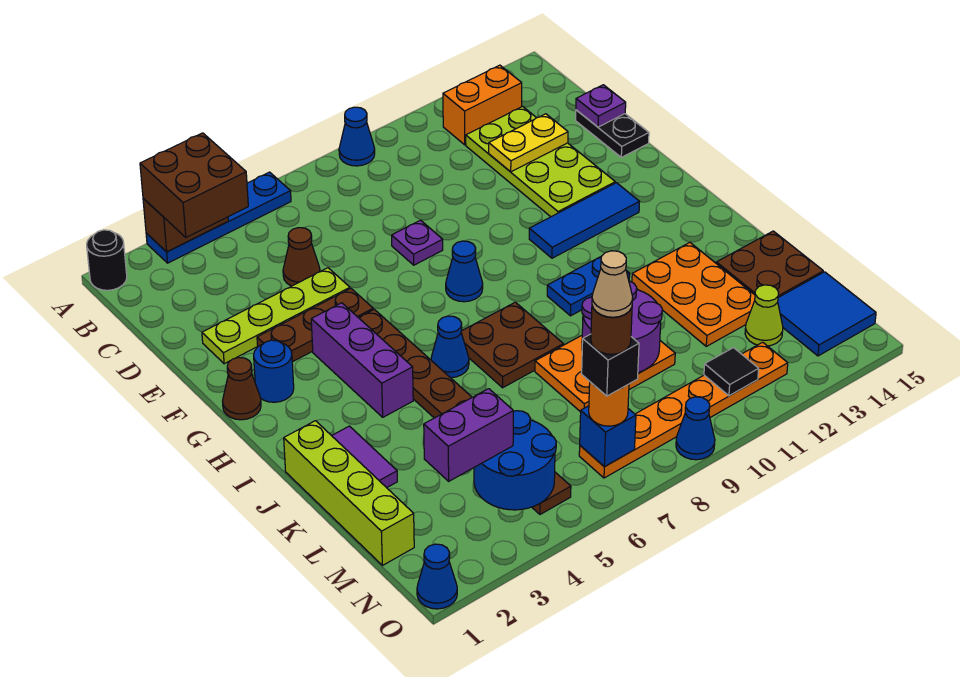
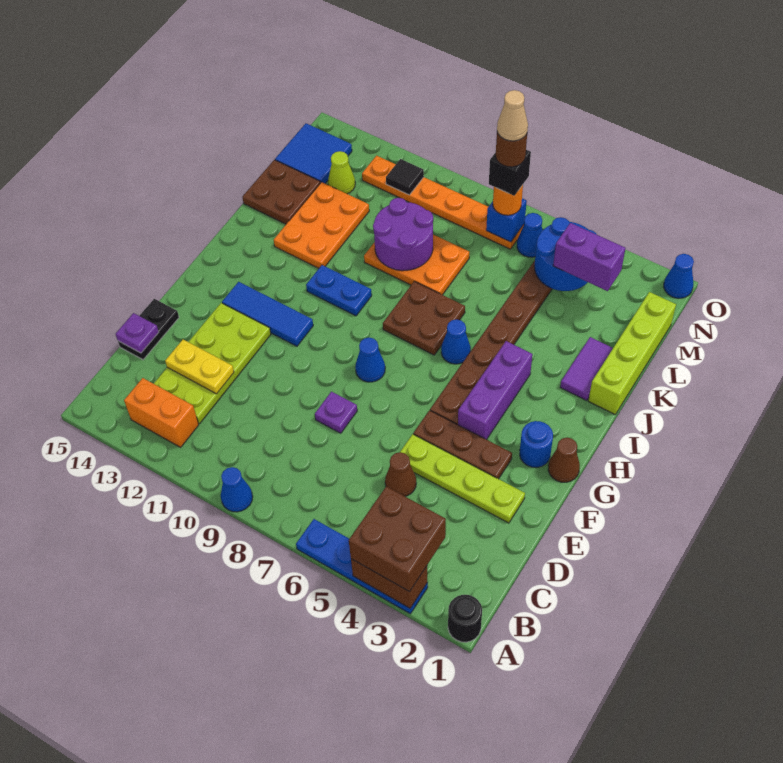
blue cone O9 level 1 -> blue cone N6 level 1

